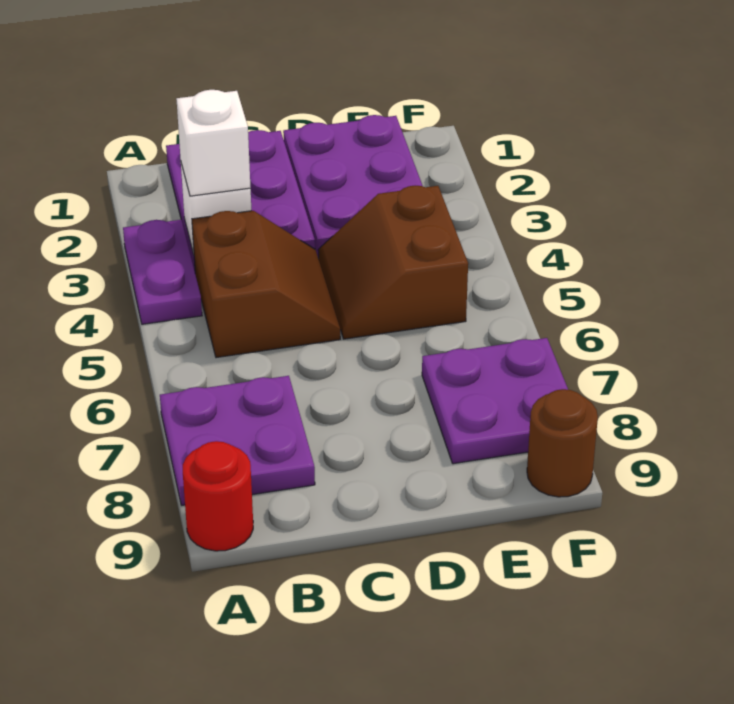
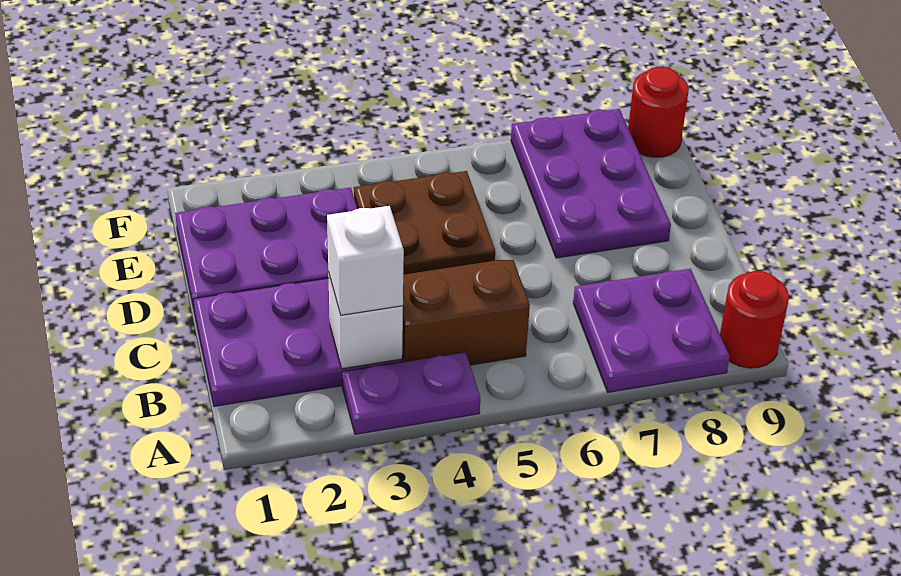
brown slope D4:E5 level 1 top E -> brown plate D4:E5 level 1
purple plate E7:F8 level 1 -> purple plate D7:F8 level 1
brown round brick F9 level 1 -> red round brick F9 level 1

